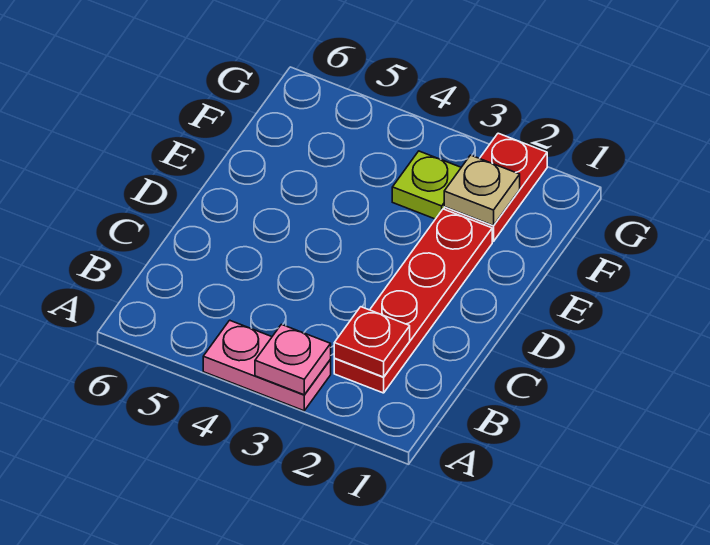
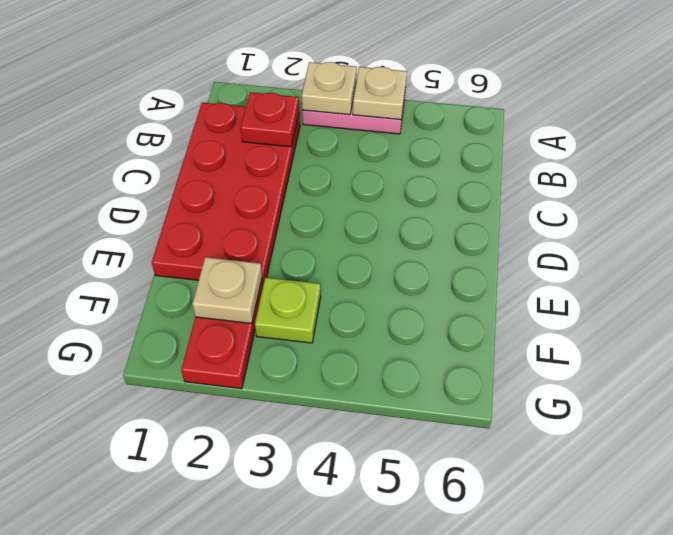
pink plate A3 level 2 -> tan plate A3 level 2
none -> tan plate A4 level 2
red plate B2:E2 level 1 -> red plate B1:E2 level 1

